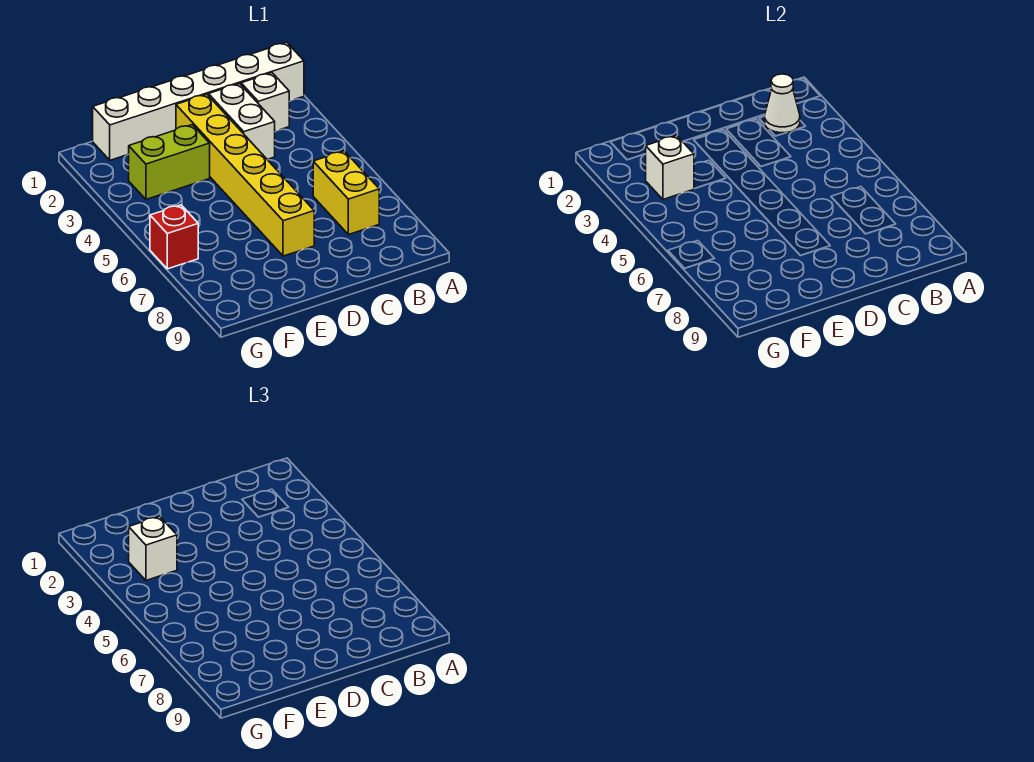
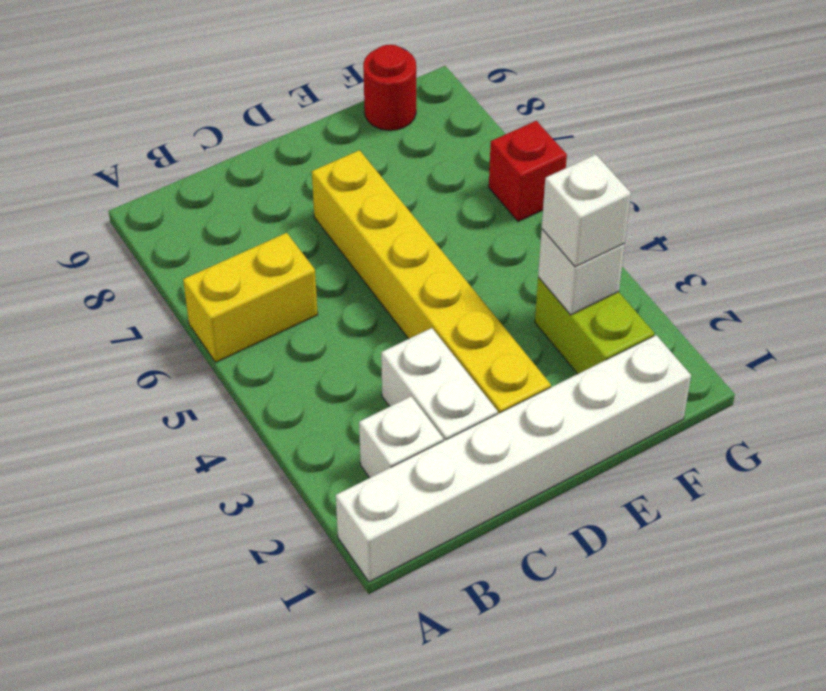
white cone B2 level 2 -> none
yellow brick B6:B7 level 1 -> yellow brick A6:B6 level 1
lime brick E3:F3 level 1 -> lime brick F2:F3 level 1
none -> red round brick F9 level 1

